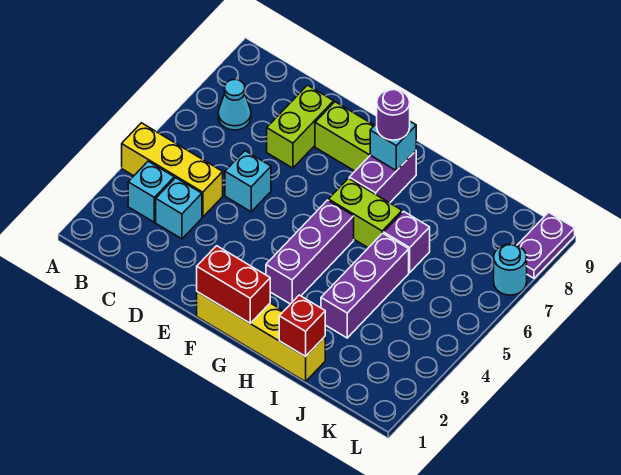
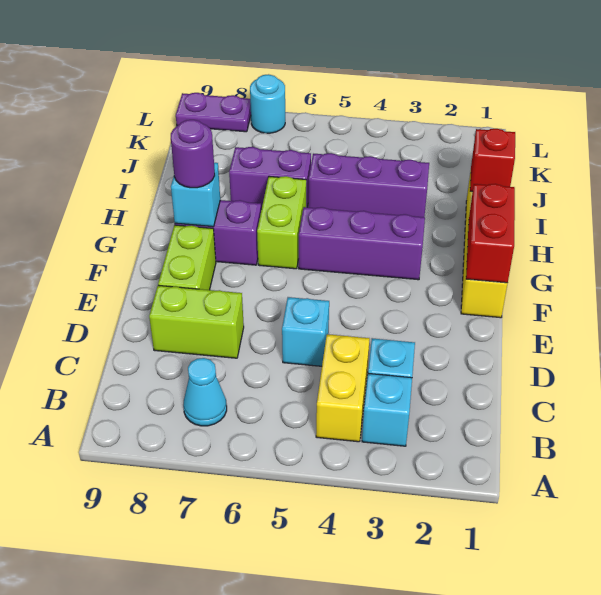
yellow brick A4:C4 level 1 -> yellow brick B4:C4 level 1
purple brick I6 level 1 -> purple brick I6:I7 level 1

